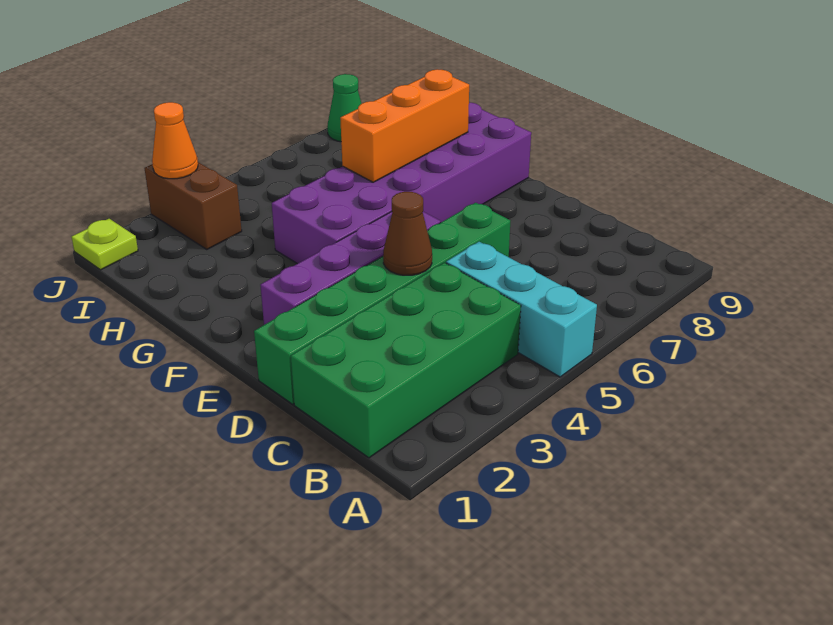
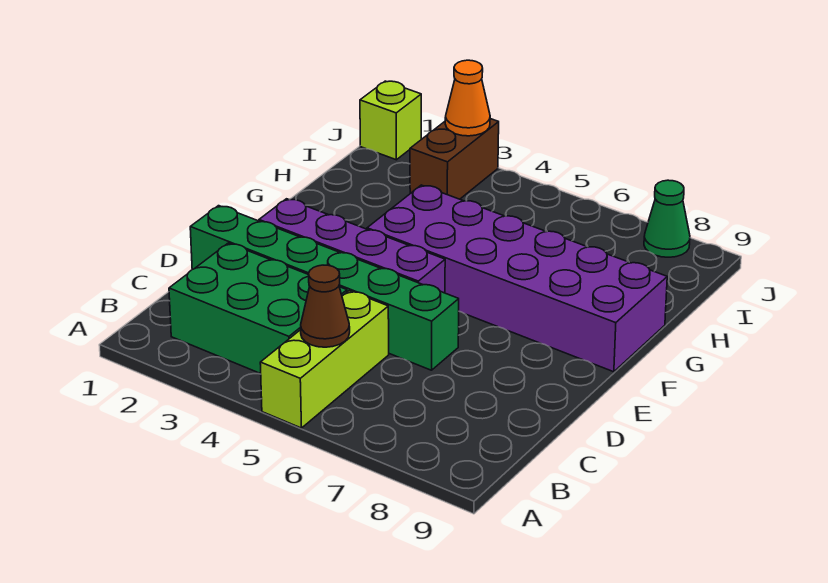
cyan brick A5:C5 level 1 -> lime brick A5:C5 level 1
green brick B1:C4 level 1 -> green brick B2:C4 level 1
brown cone D4 level 2 -> brown cone B5 level 2
orange brick G6:G8 level 2 -> none
lime plate J1 level 1 -> lime brick J1 level 1

